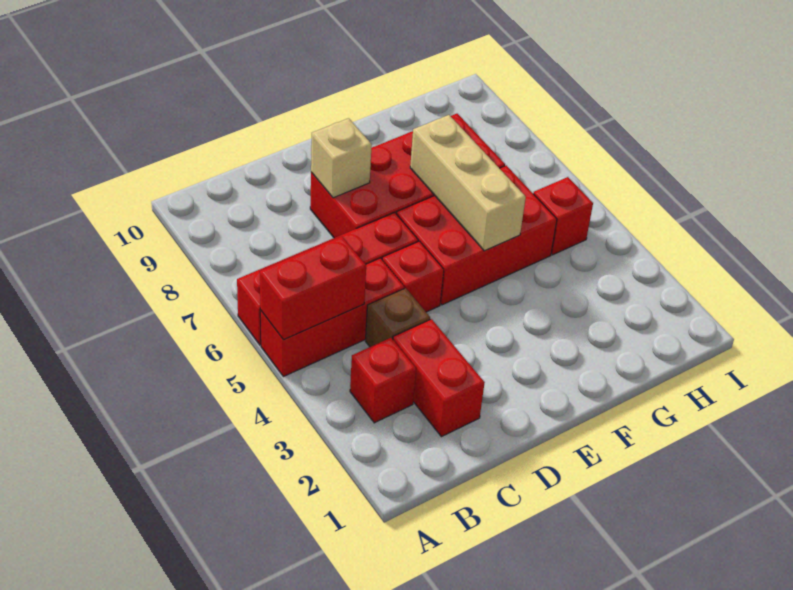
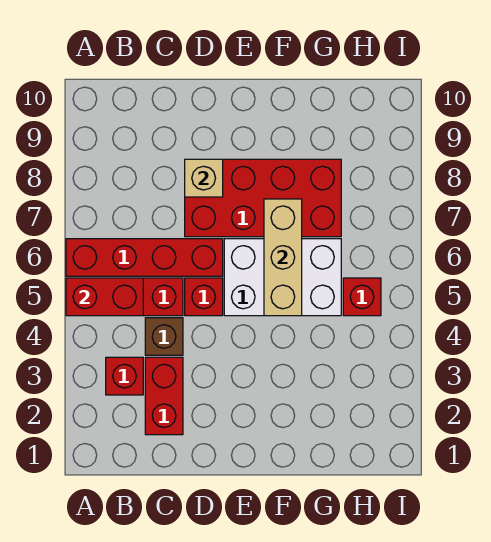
red brick E5:G6 level 1 -> white brick E5:G6 level 1

